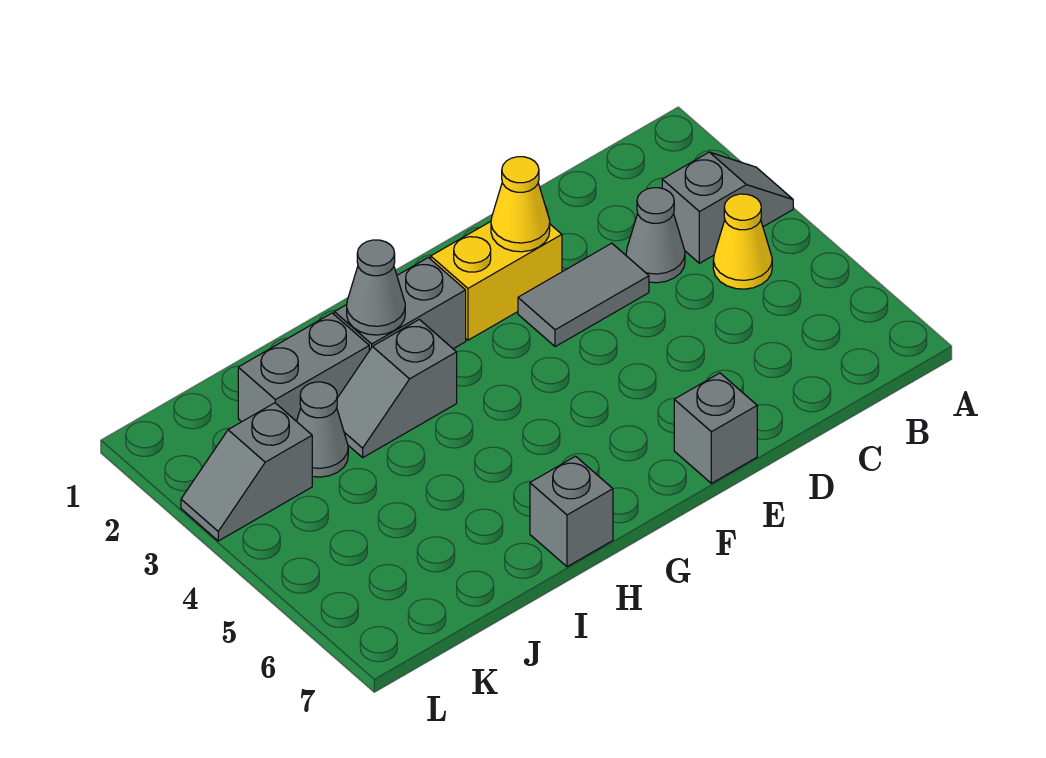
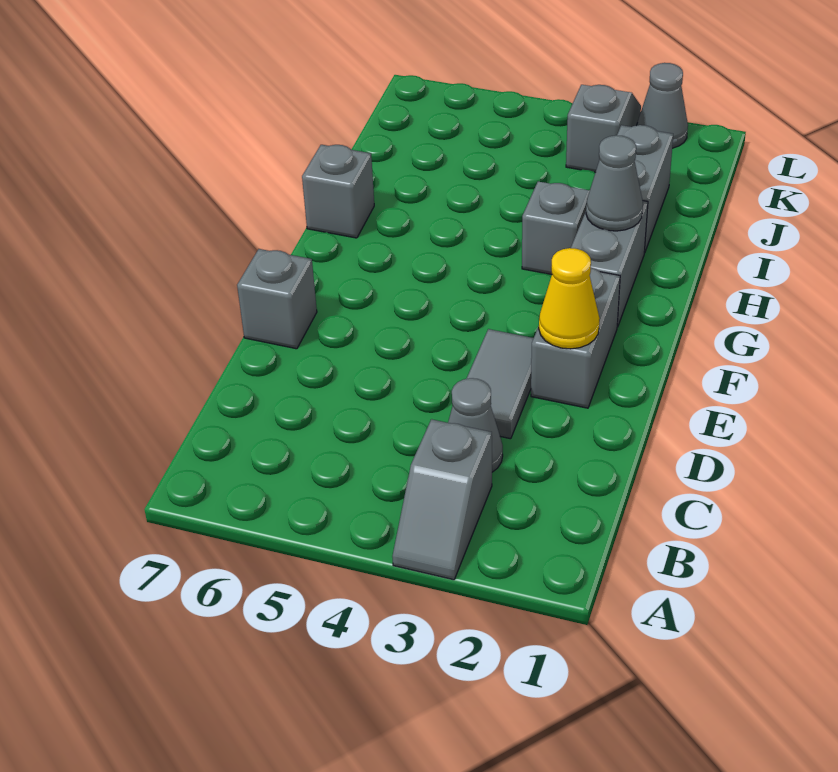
yellow cone B4 level 1 -> none
yellow brick E2:F2 level 1 -> grey brick E2:F2 level 1
grey cone J3 level 1 -> grey cone L2 level 1

